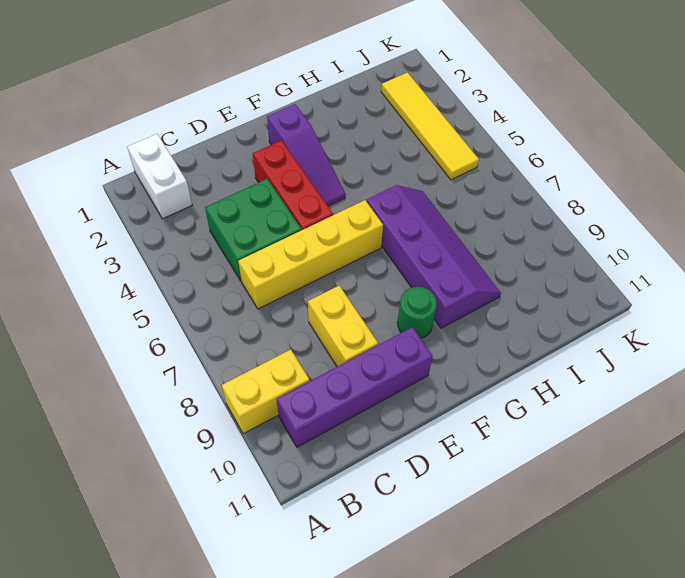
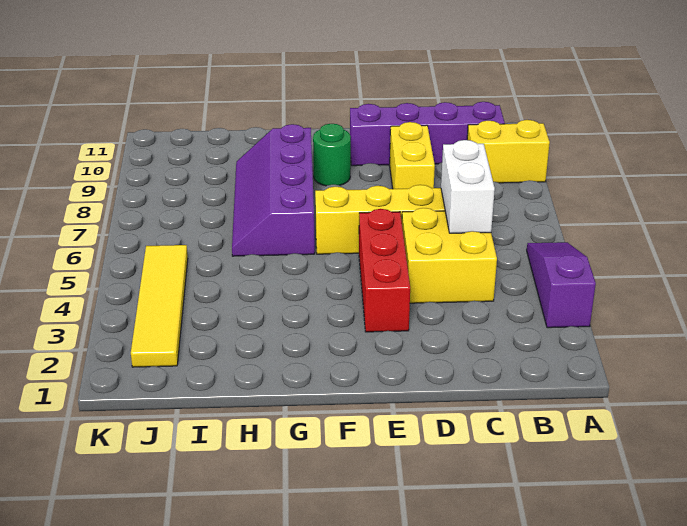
white brick B1:B2 level 1 -> white brick C5:C6 level 2
green brick C4:D5 level 1 -> yellow brick C4:D5 level 1
purple slope F2:F4 level 1 top 2 -> purple slope A3:A5 level 1 top 3

